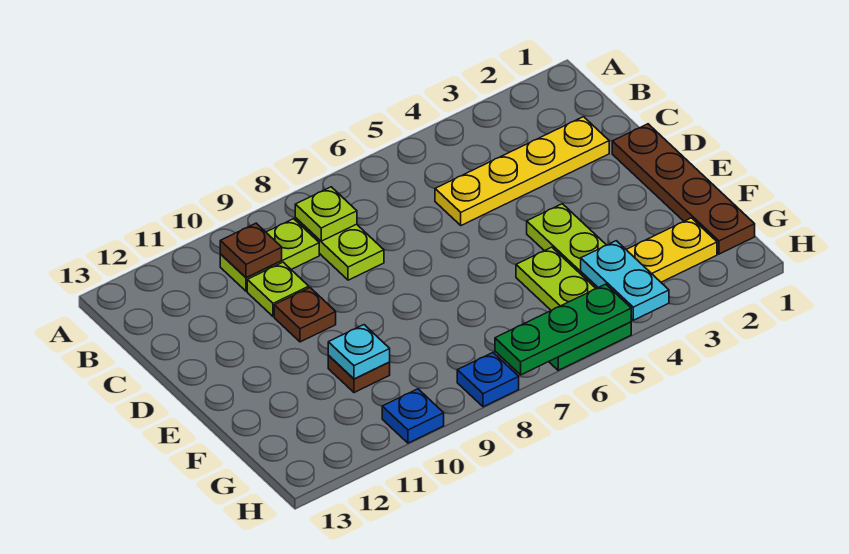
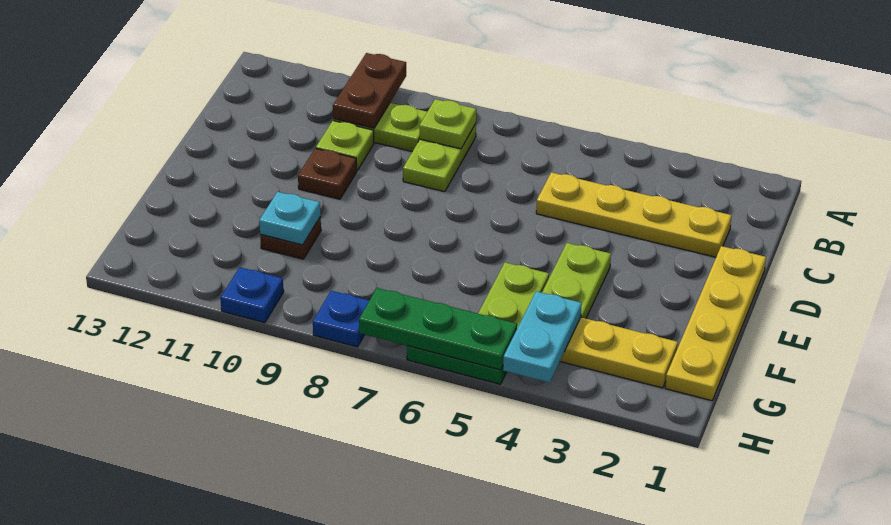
brown plate B10 level 2 -> brown plate A10:B10 level 2
brown plate D1:G1 level 1 -> yellow plate D1:G1 level 1

